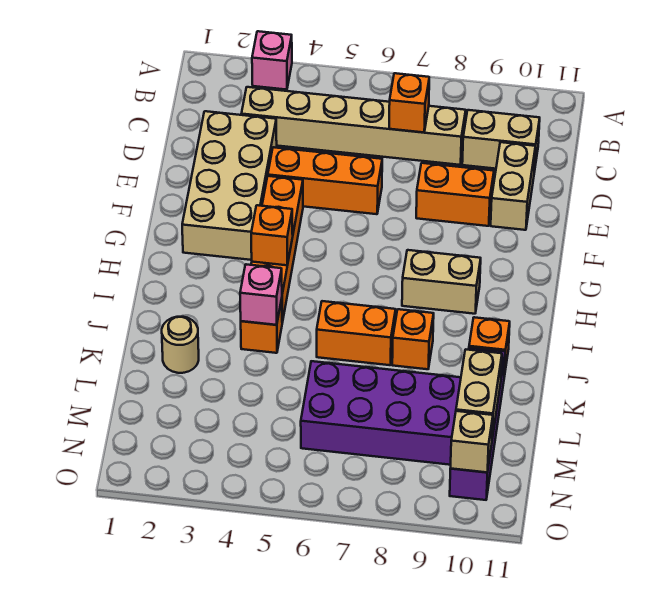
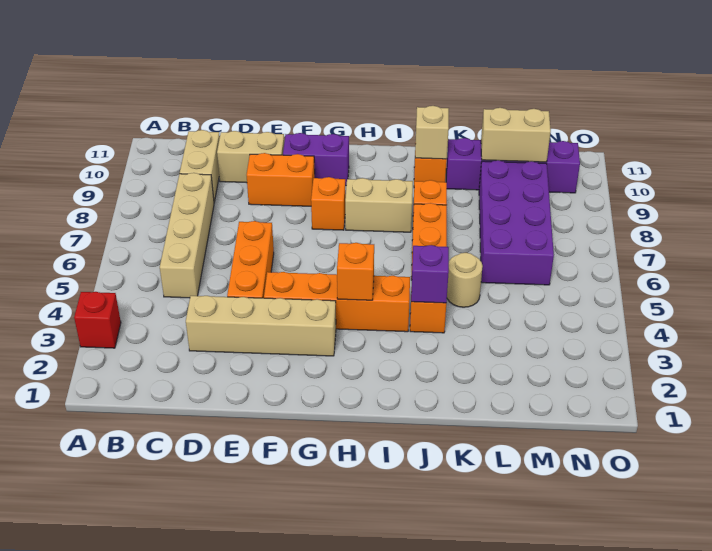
pink brick A3 level 1 -> red brick A3 level 1
tan brick C3:C8 level 1 -> tan brick C5:C8 level 1
orange brick C7 level 2 -> orange brick G8 level 1
tan brick D2:G3 level 1 -> tan brick D3:G3 level 1
orange brick E8:E9 level 1 -> orange brick E9:F9 level 1
none -> purple brick F10:G10 level 1
tan brick H8:H9 level 1 -> tan brick H8:I8 level 1
pink brick J4 level 2 -> purple brick J4 level 2
tan round brick K2 level 1 -> tan round brick K5 level 1
tan brick N10 level 2 -> tan brick J10 level 2

